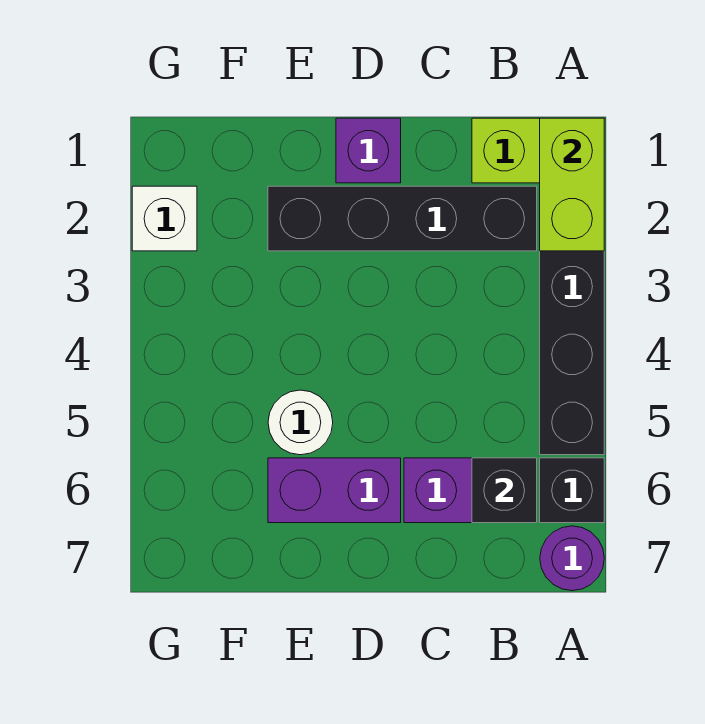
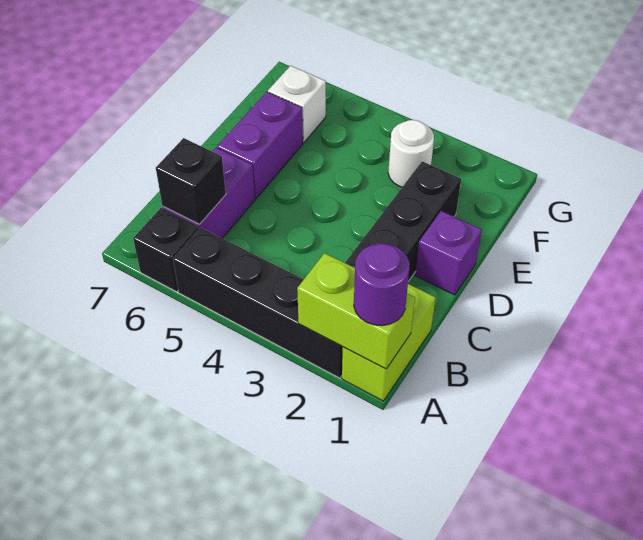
purple round brick A7 level 1 -> purple round brick A1 level 3
white round brick E5 level 1 -> white round brick F3 level 1
white brick G2 level 1 -> white brick F6 level 1

